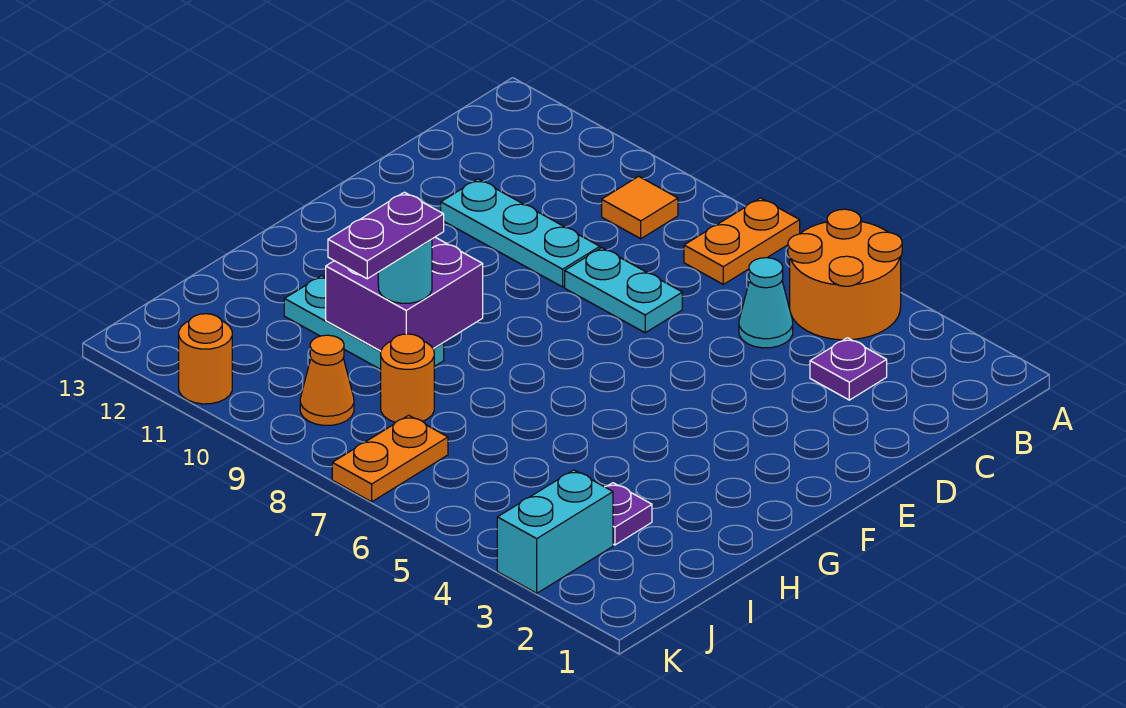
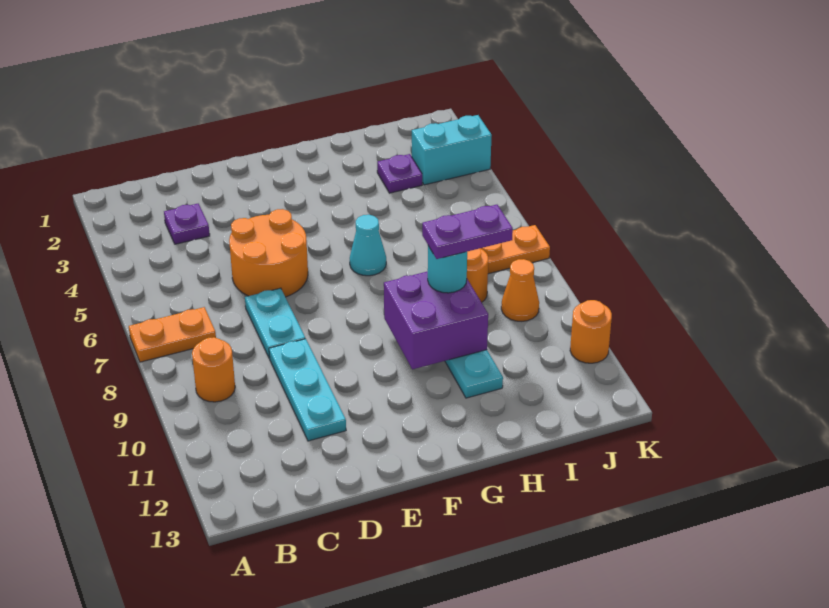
orange round brick A4:B5 level 1 -> orange round brick D5:E6 level 1
orange tile B9 level 1 -> orange round brick B9 level 1
cyan cone C5 level 1 -> cyan cone G6 level 1

